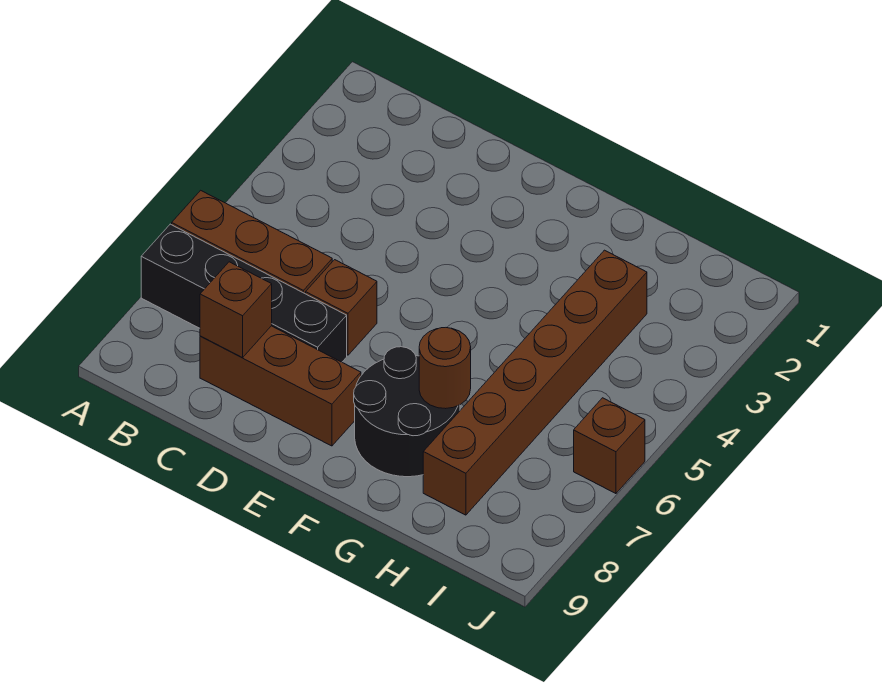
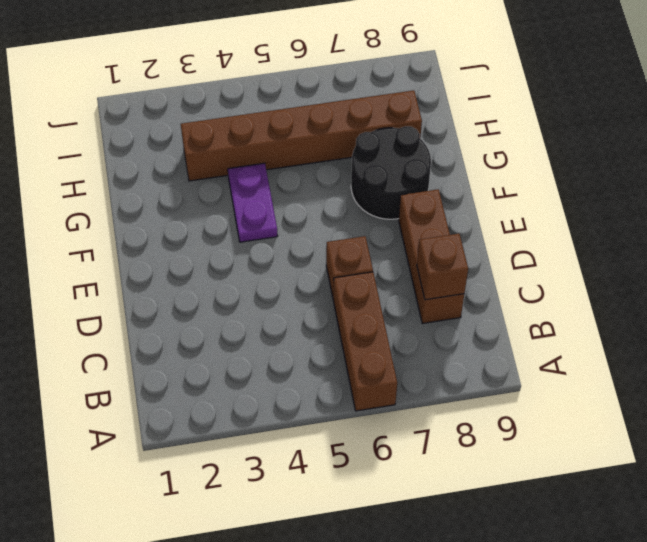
black brick A7:D7 level 1 -> none
none -> purple plate F4:G4 level 1
brown round brick G7 level 2 -> none
brown brick J6 level 1 -> none

